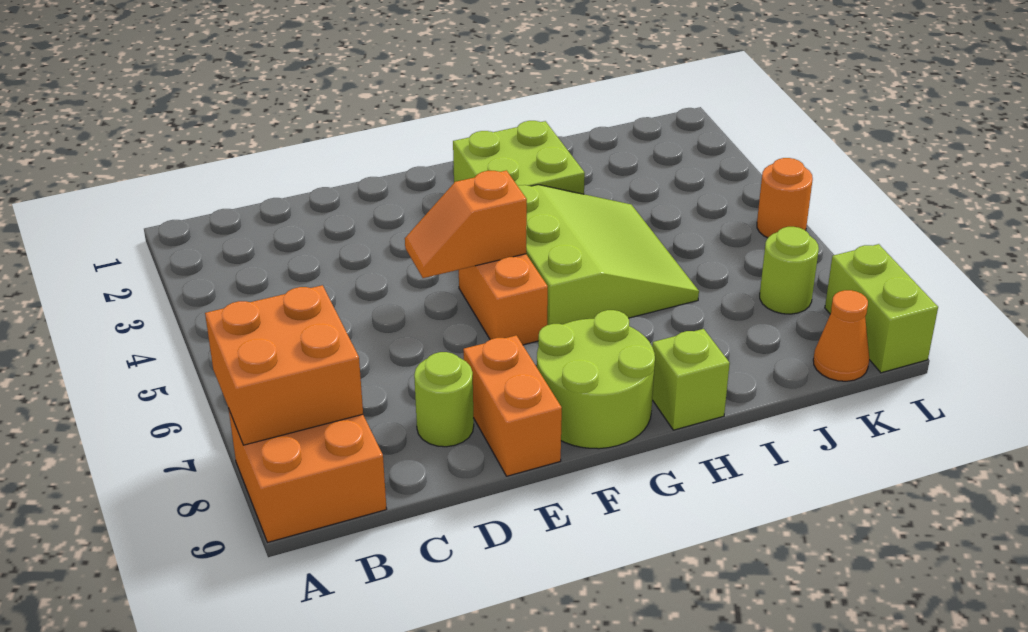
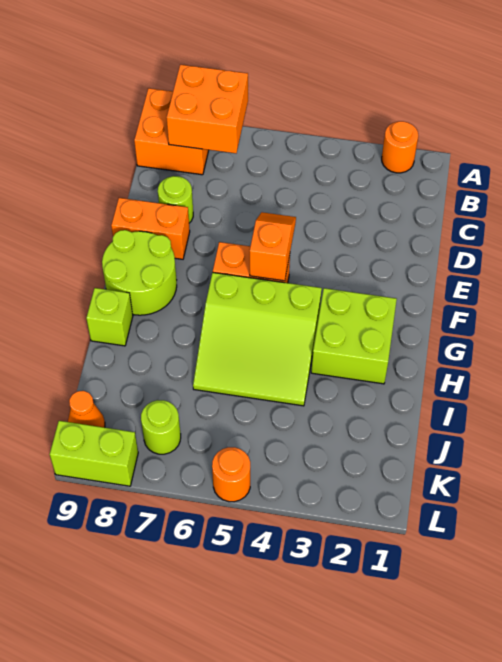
none -> orange round brick A2 level 1

